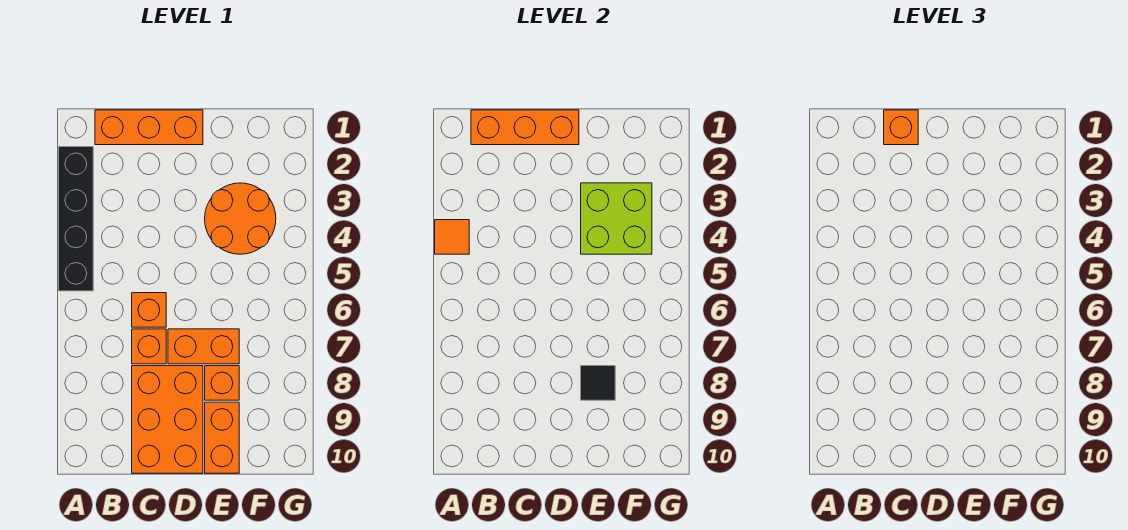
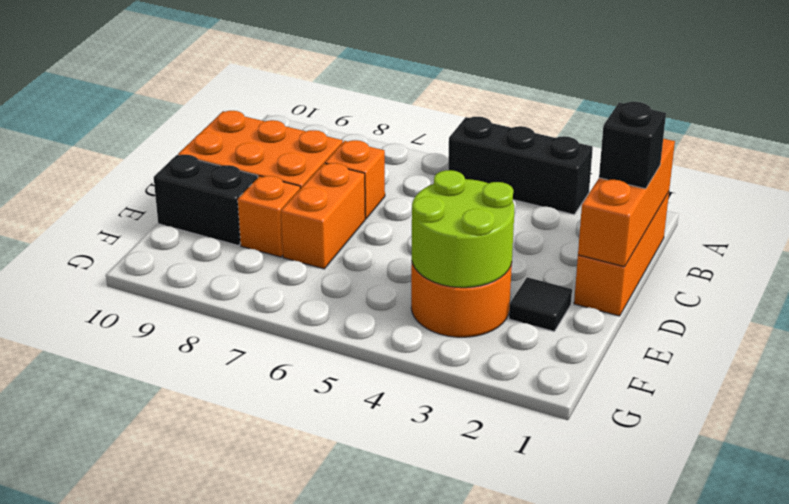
black brick A2:A5 level 1 -> black brick A3:A5 level 1
orange tile A4 level 2 -> none
orange brick C1 level 3 -> black brick C1 level 3
orange brick C6 level 1 -> none
lime brick E3:F4 level 2 -> lime round brick E3:F4 level 2
black tile E8 level 2 -> black tile E2 level 1
orange brick E9:E10 level 1 -> black brick E9:E10 level 1

